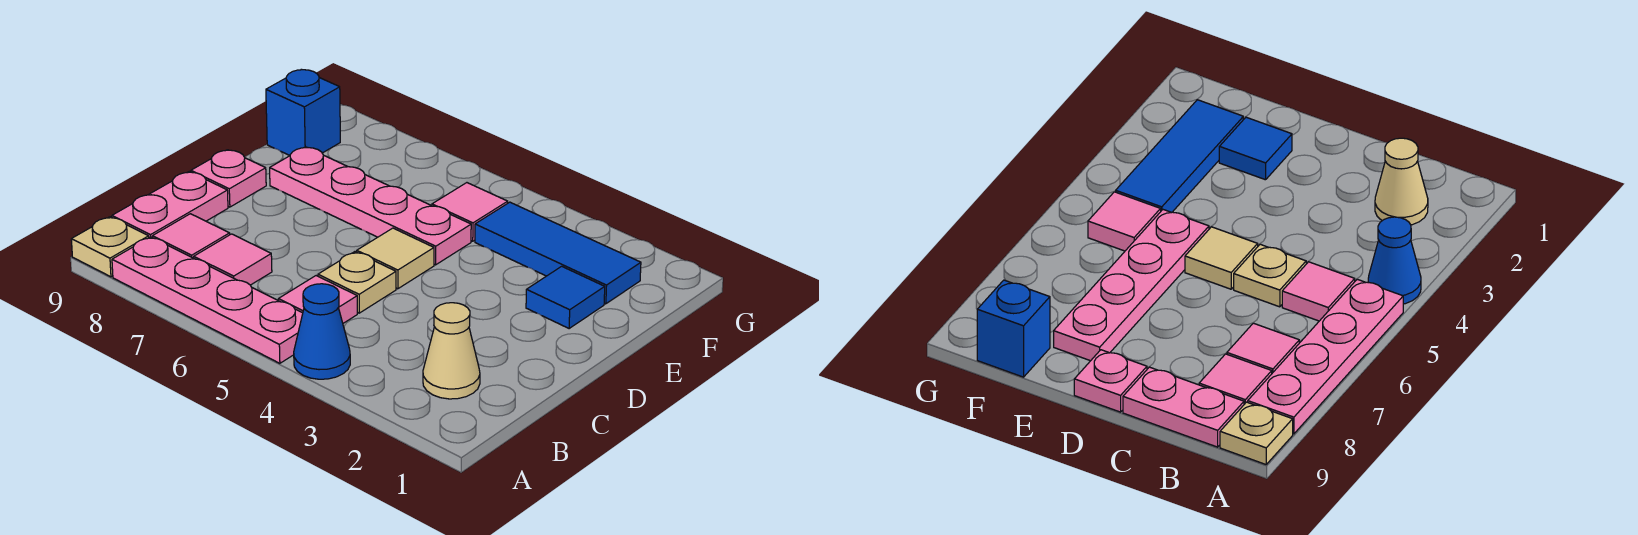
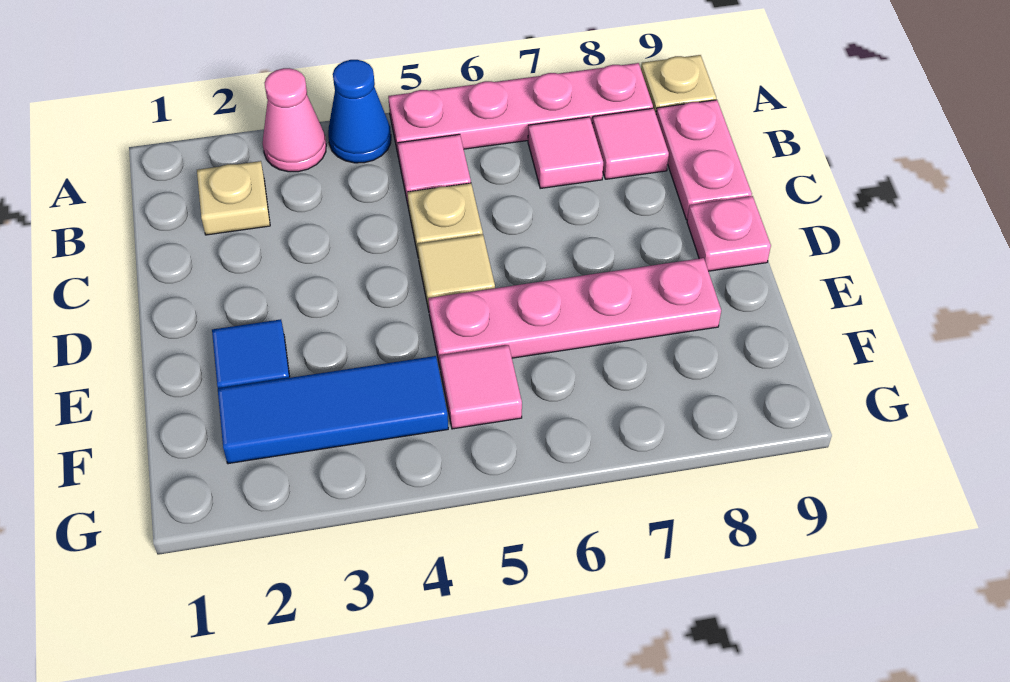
none -> pink cone A3 level 1
tan cone B2 level 1 -> tan plate B2 level 1
blue brick F9 level 1 -> none

